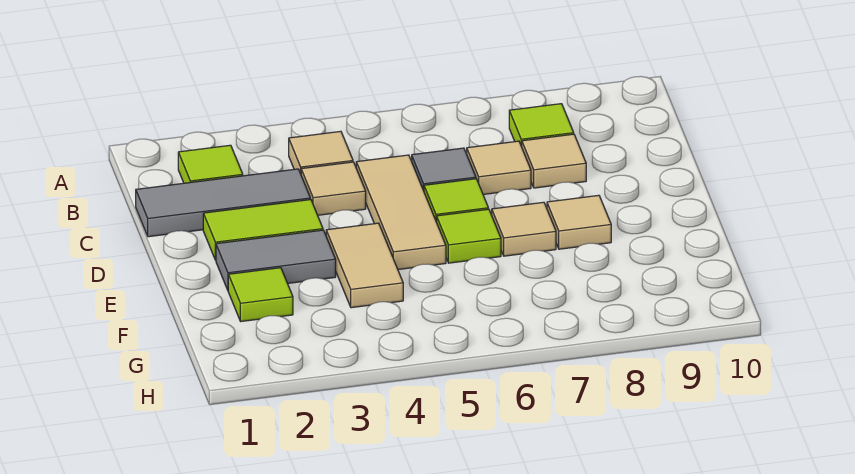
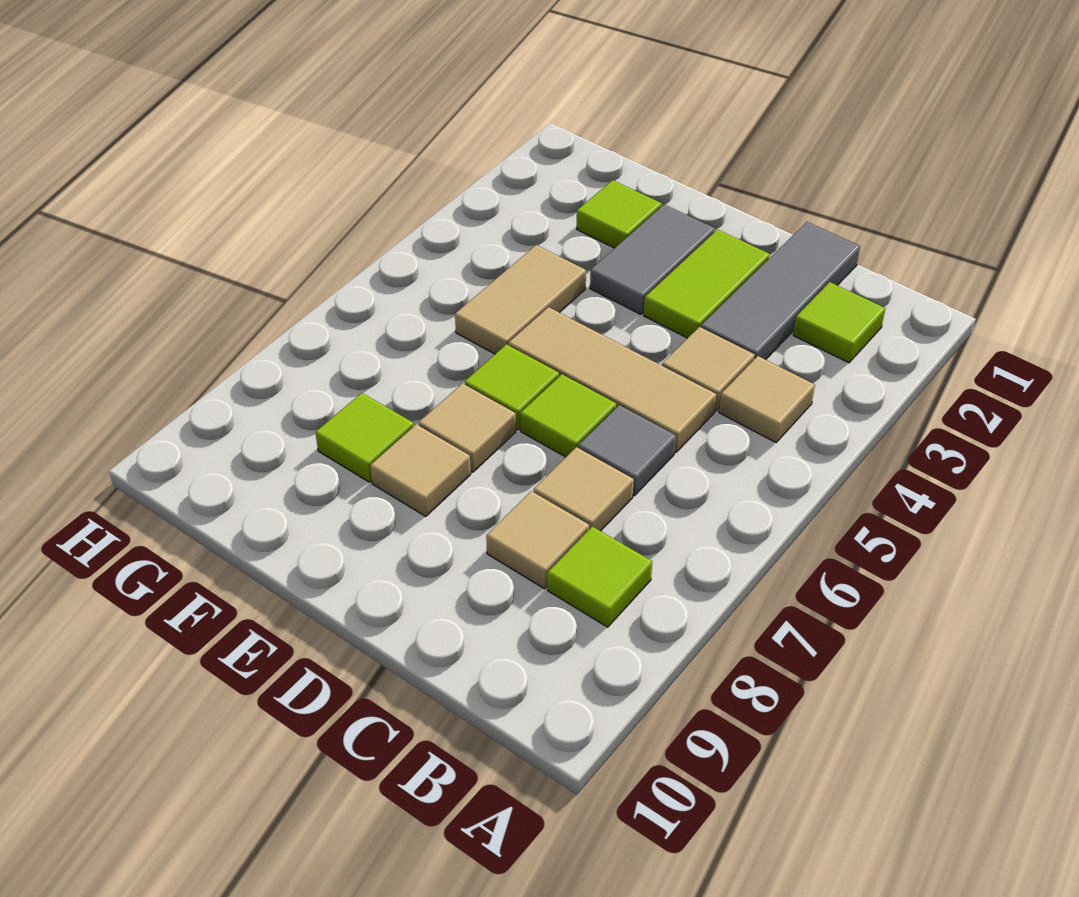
tan tile E4:F4 level 1 -> tan tile F4:F5 level 1
none -> lime tile F8 level 1

